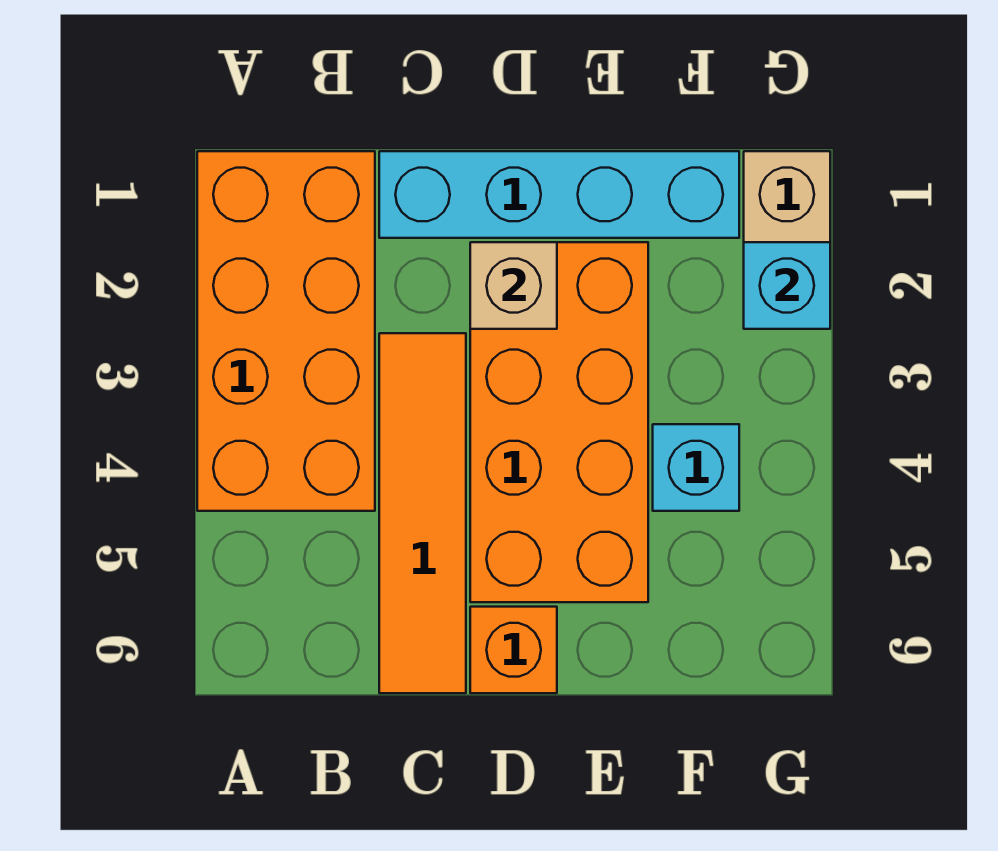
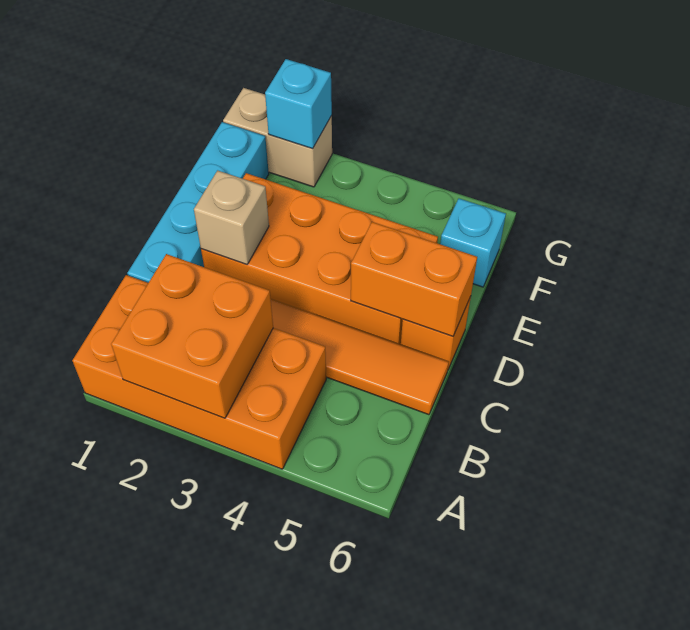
none -> orange brick A2:B3 level 2
none -> orange brick D5:D6 level 2
cyan brick F4 level 1 -> cyan brick F6 level 1

